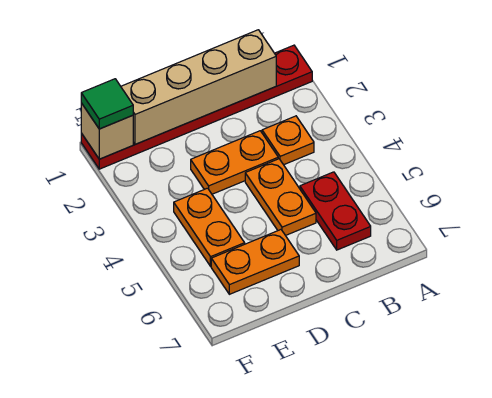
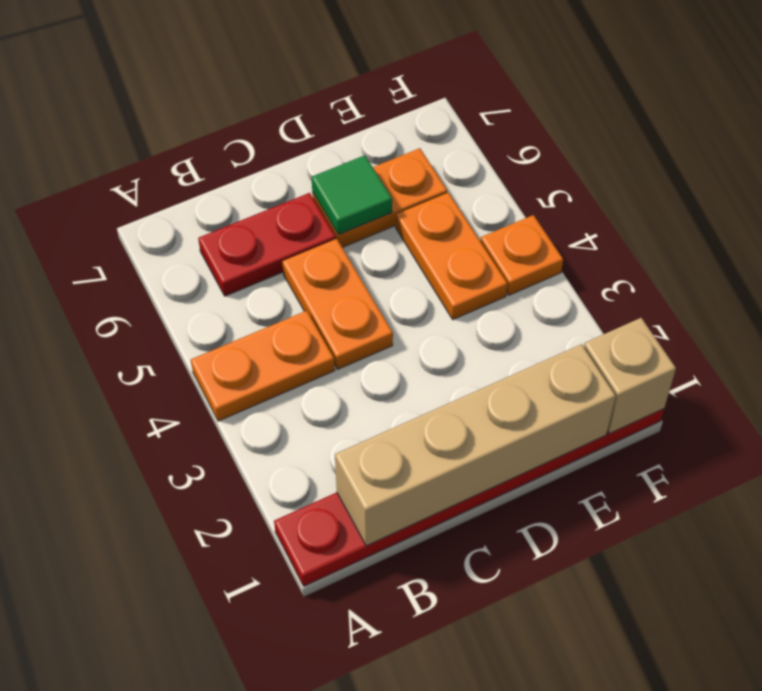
orange plate B3 level 1 -> orange plate F4 level 1
red plate B5:B6 level 1 -> red plate B6:C6 level 1
orange plate C3:D3 level 1 -> orange plate A4:B4 level 1
green tile F1 level 3 -> green tile D6 level 2

